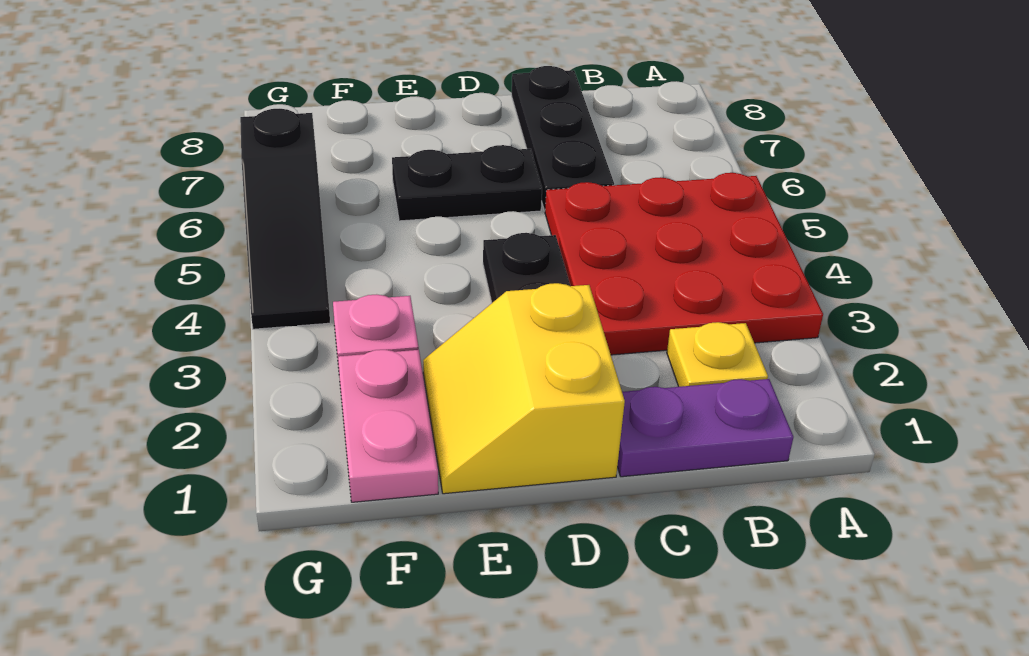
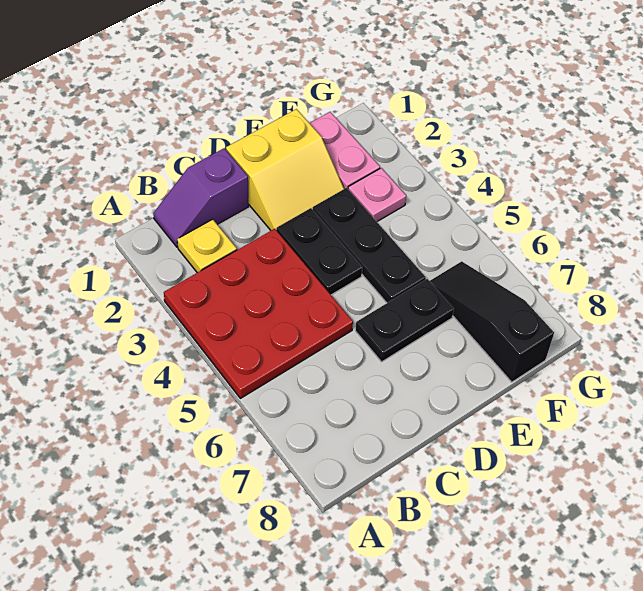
purple plate B1:C1 level 1 -> purple slope B1:C1 level 1 top C
black plate C6:C8 level 1 -> black plate E3:E5 level 1
yellow slope D1:E2 level 1 top D -> yellow slope D1:E2 level 1 top 1
black slope G4:G6 level 1 top 6 -> black slope F6:F8 level 1 top 8

